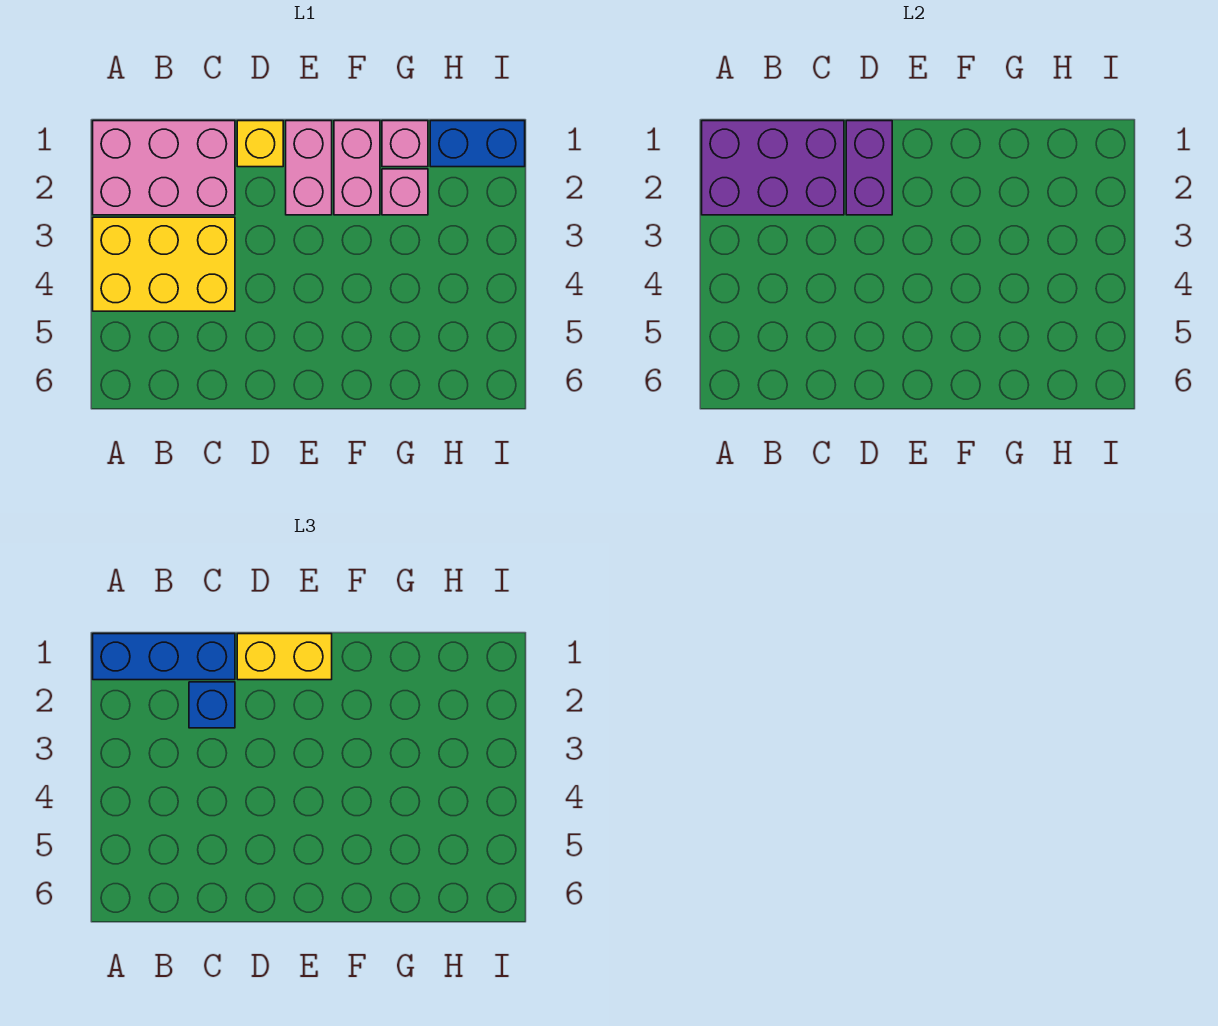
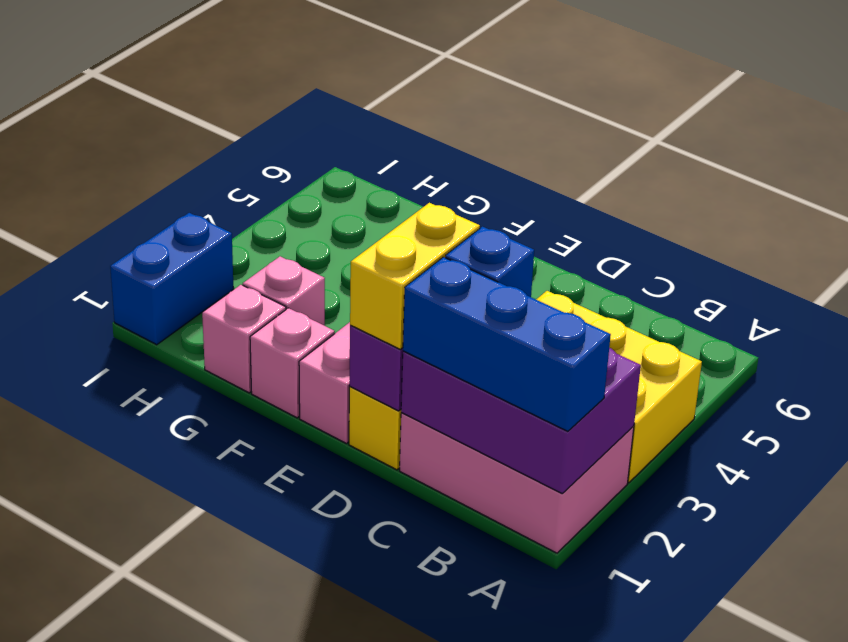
yellow brick D1:E1 level 3 -> yellow brick D1:D2 level 3
pink brick F1:F2 level 1 -> pink brick F1 level 1
blue brick H1:I1 level 1 -> blue brick I1:I2 level 1

